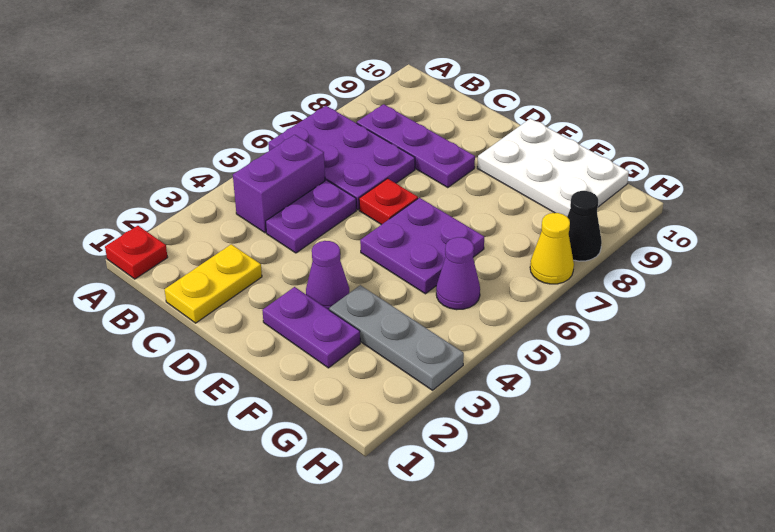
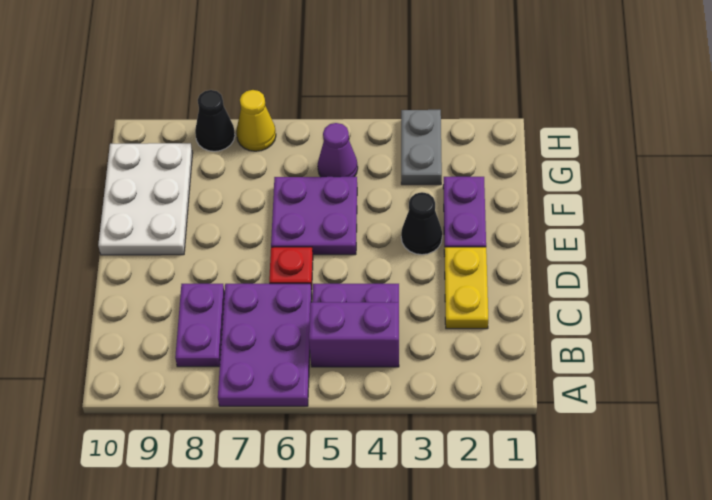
red plate A1 level 1 -> none
purple plate B8:D8 level 1 -> purple plate B8:C8 level 1
yellow plate C1:C2 level 1 -> yellow plate C2:D2 level 1
purple cone E3 level 1 -> black cone E3 level 1
grey plate F3:H3 level 1 -> grey plate G3:H3 level 1

